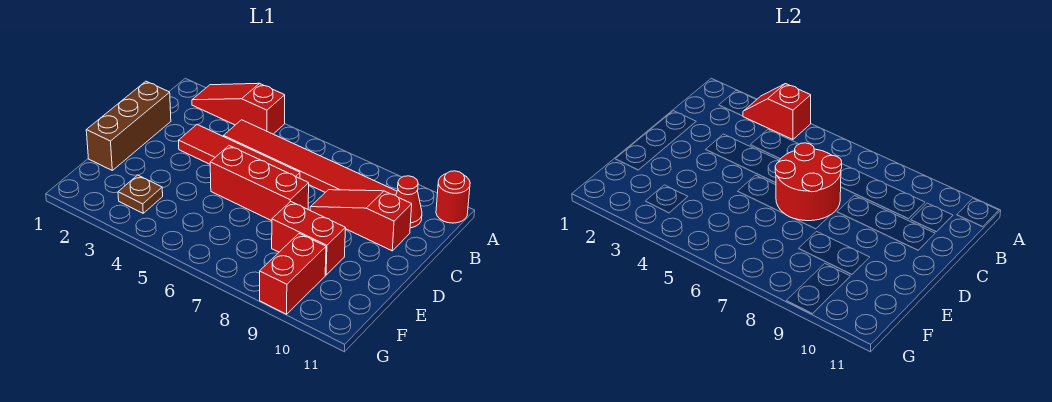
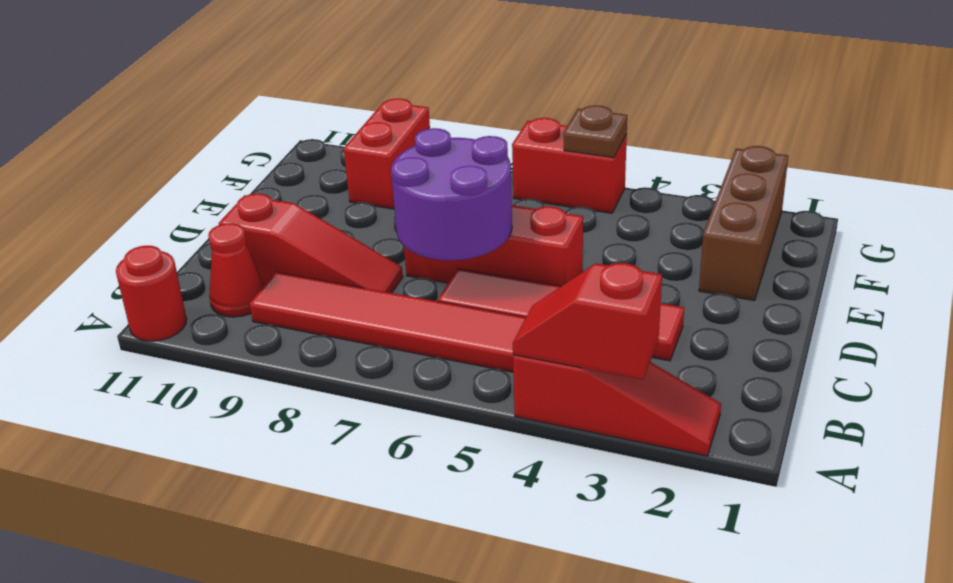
red slope A3:A4 level 2 top 4 -> red slope A3:A4 level 2 top 3
brown brick C1:E1 level 1 -> brown brick E2:G2 level 1
red round brick C6:D7 level 2 -> purple round brick C6:D7 level 2
red brick E8:E9 level 1 -> red brick G5:G6 level 1
brown plate F3 level 1 -> brown plate G5 level 2

